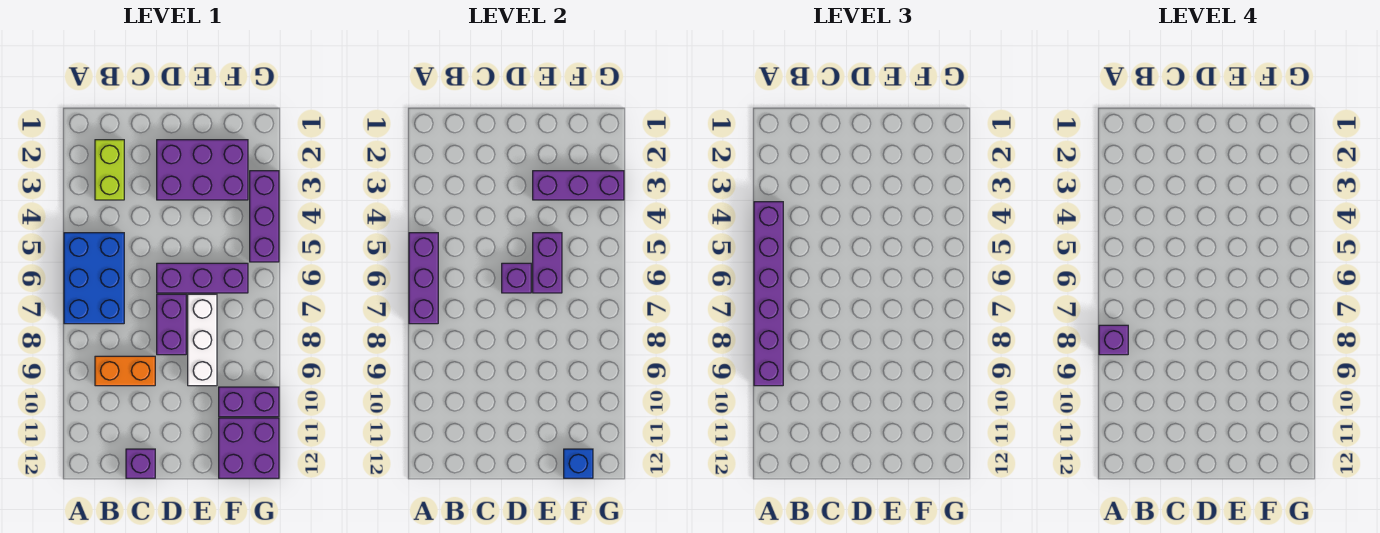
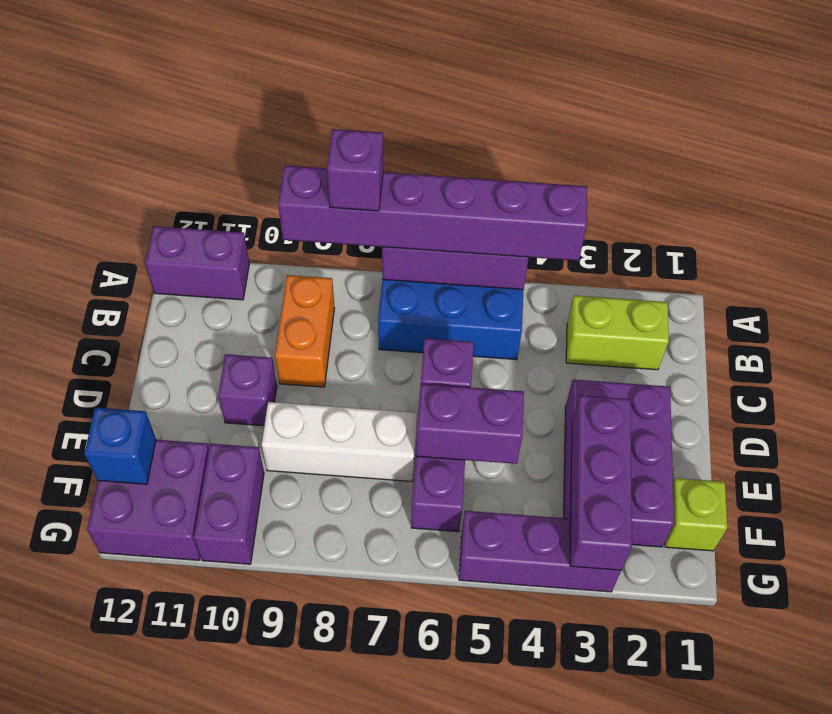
purple brick C12 level 1 -> purple brick D10 level 1
purple brick D7:D8 level 1 -> purple brick A11:A12 level 1
none -> lime brick F1 level 1

